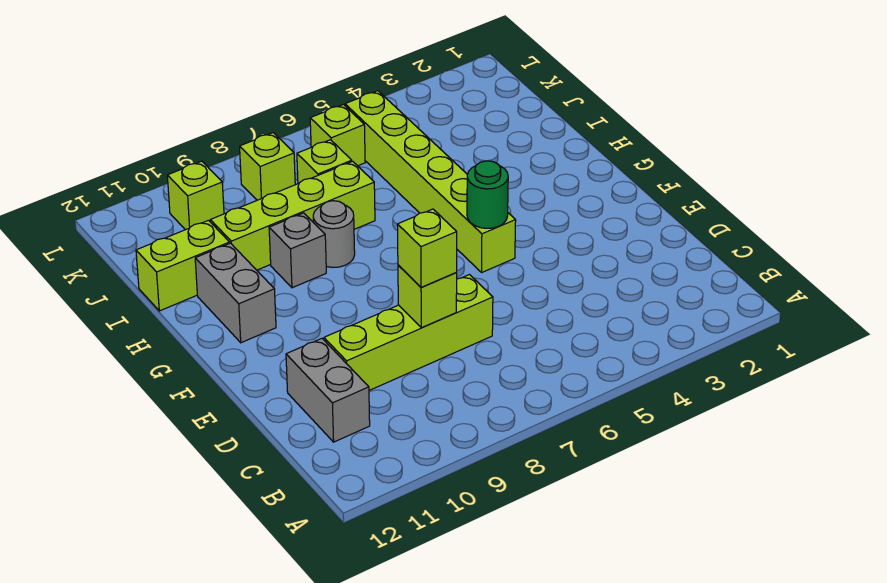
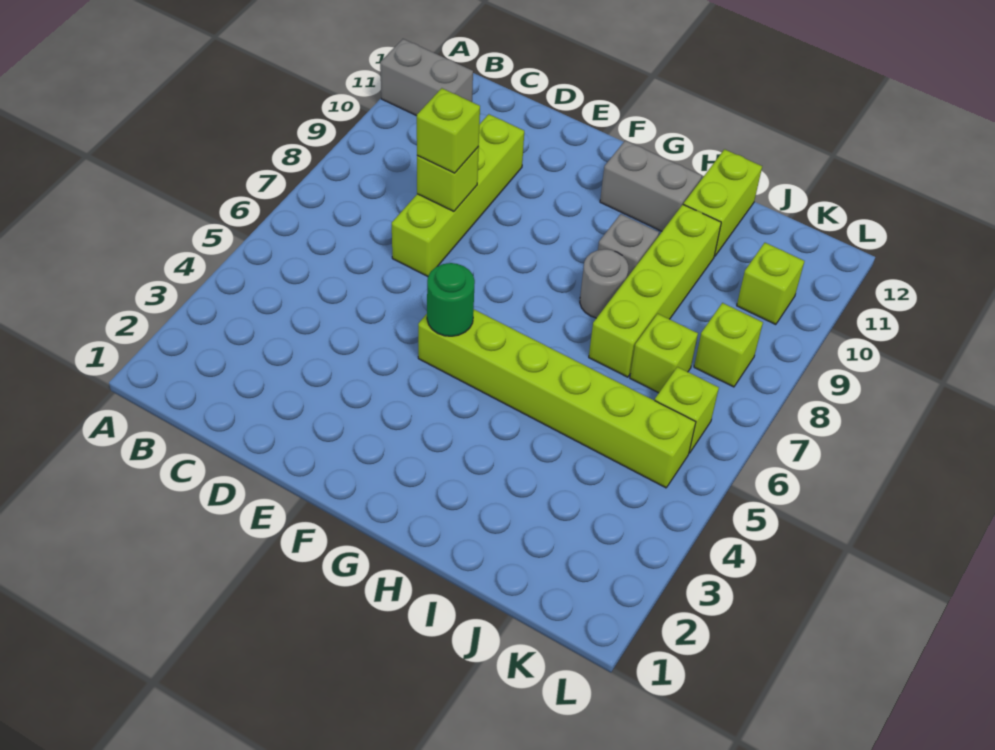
grey brick C11:D11 level 1 -> grey brick A11:B11 level 1

